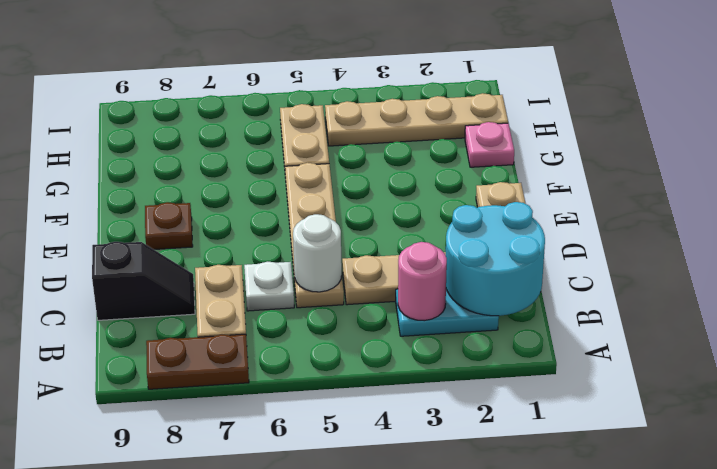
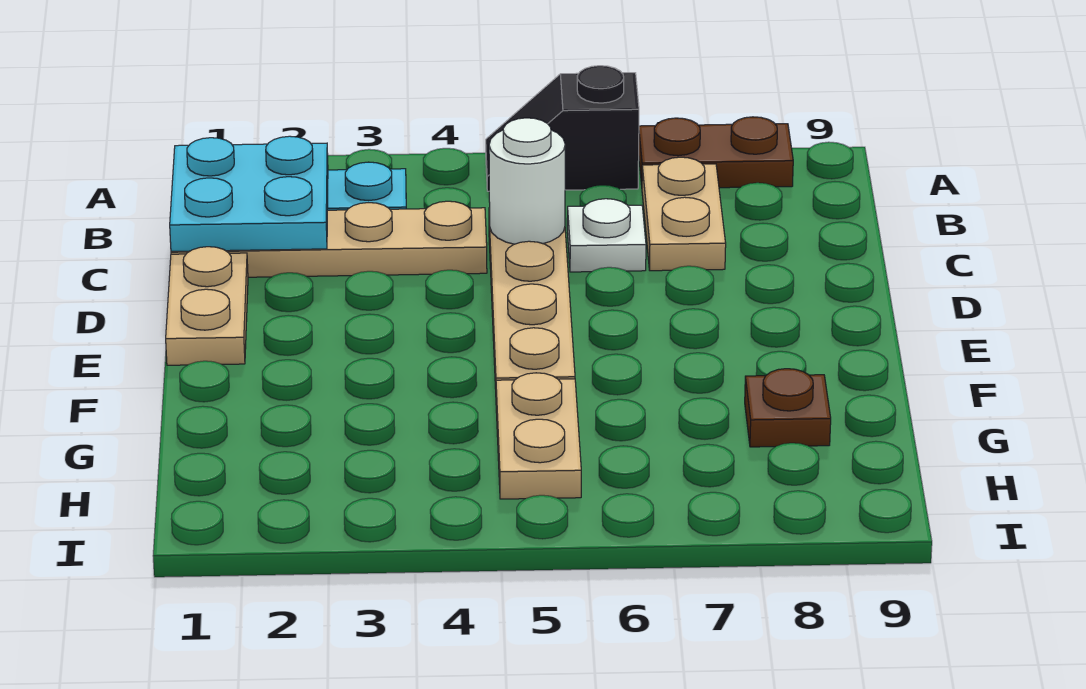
cyan round brick B1:C2 level 2 -> cyan plate B1:C2 level 2
pink round brick B3 level 2 -> none
black slope C8:C9 level 1 top 9 -> black slope A5:A6 level 1 top 6
brown plate E8 level 1 -> brown plate G8 level 1
pink plate G1 level 1 -> none
tan plate H1:H4 level 1 -> none

